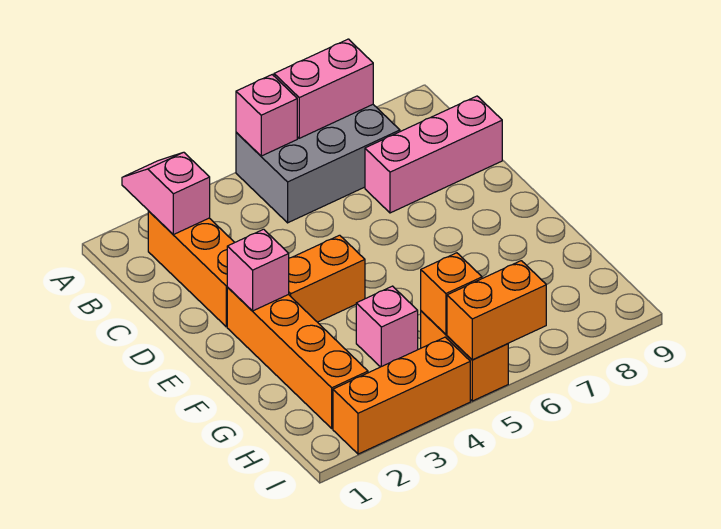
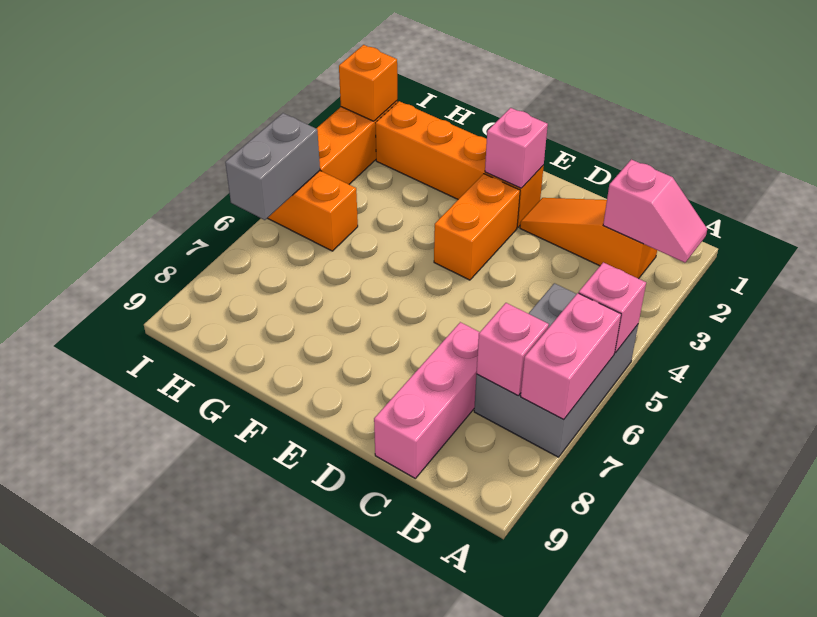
orange brick B2:D2 level 1 -> orange slope B2:D2 level 1 top B
pink brick G4 level 1 -> pink brick B7 level 2
orange brick H5 level 2 -> orange brick I2 level 2
orange brick I5:I6 level 2 -> grey brick I5:I6 level 2

